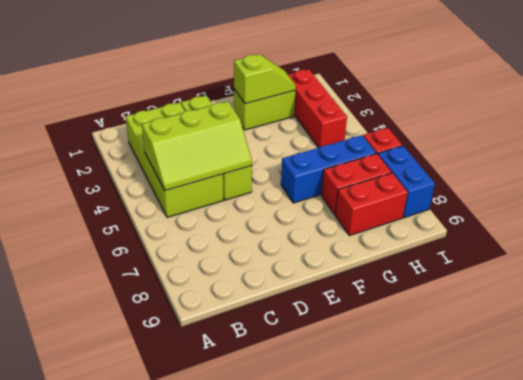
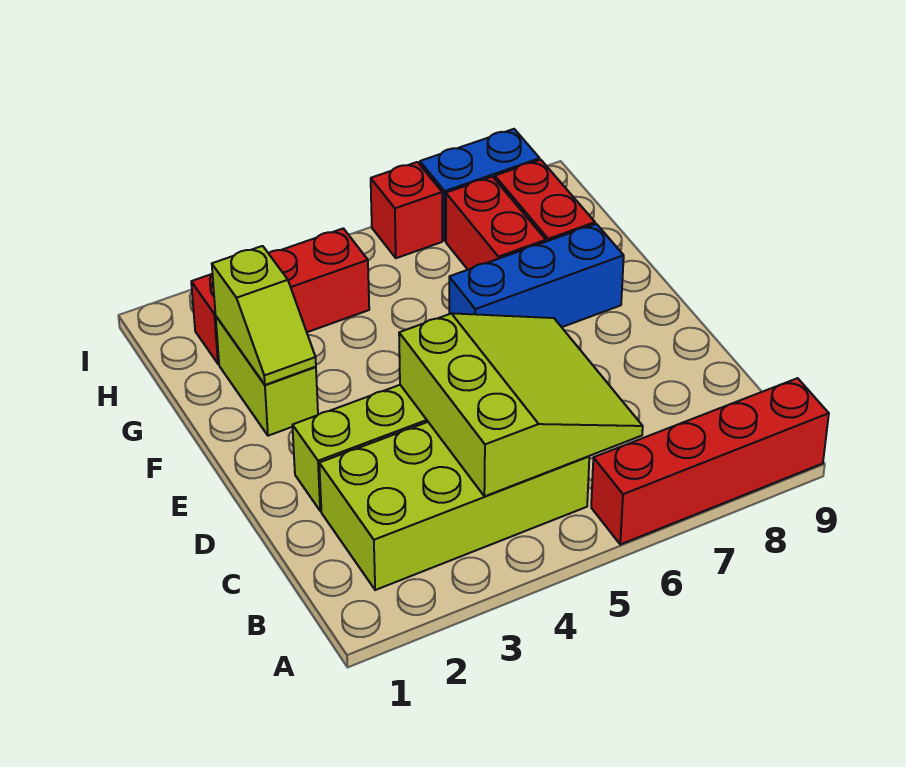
none -> red brick A6:A9 level 1
lime slope B4:D5 level 2 top 4 -> lime slope B4:D6 level 2 top 4
lime slope F2:G2 level 2 top F -> lime slope F2:G2 level 2 top G
blue brick F6:H6 level 1 -> blue brick F6:F8 level 1

